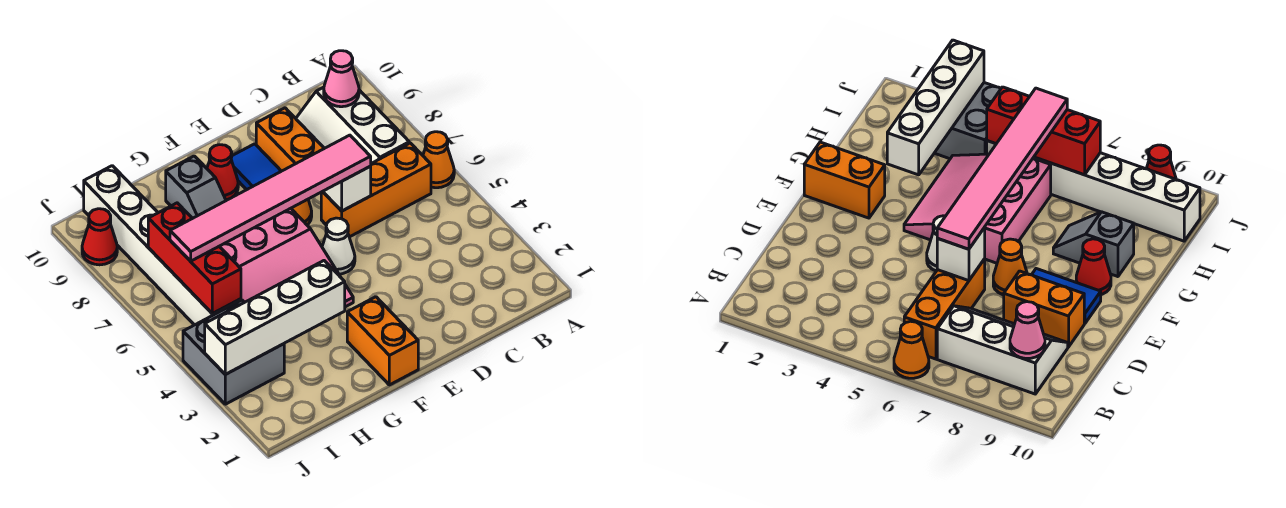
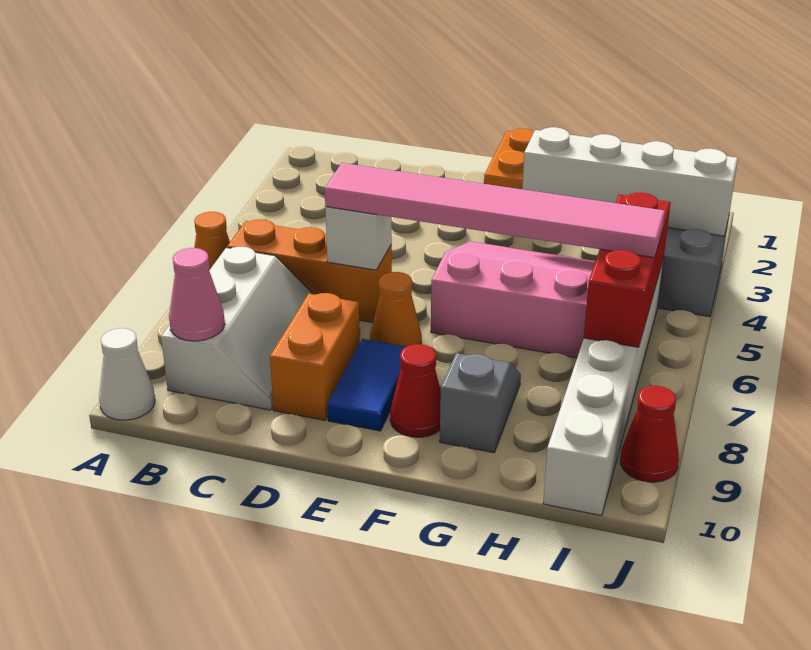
white cone E5 level 1 -> white cone A10 level 1

